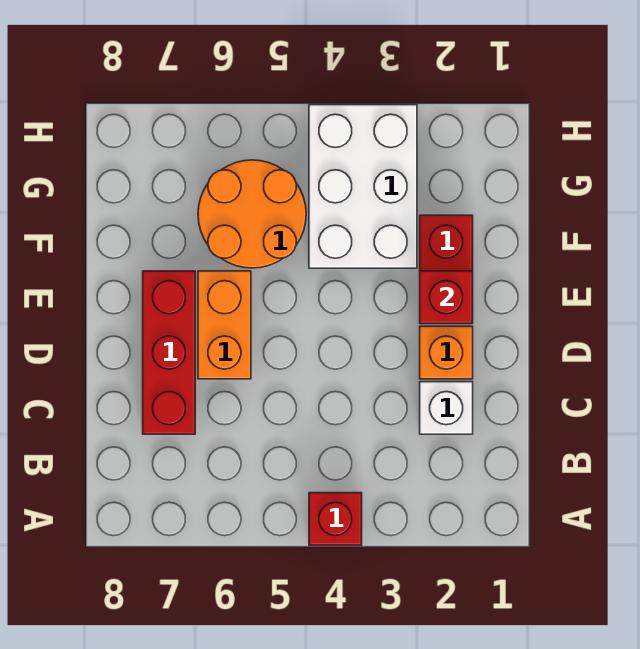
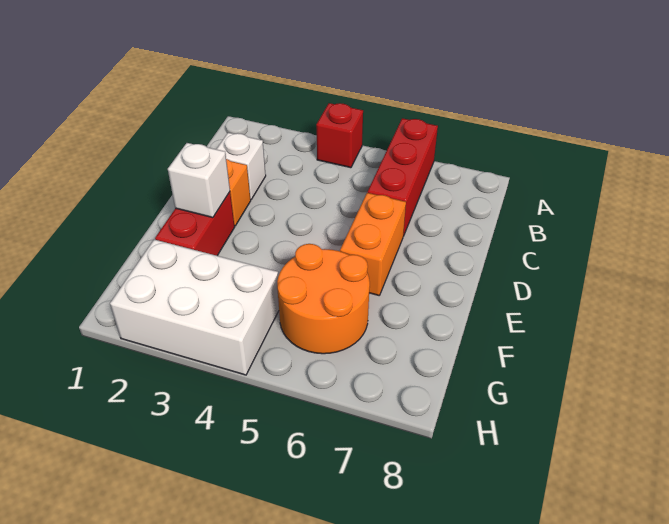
red brick C7:E7 level 1 -> red brick A6:C6 level 1
red brick E2 level 2 -> white brick E2 level 2
white brick F3:H4 level 1 -> white brick G2:H4 level 1

